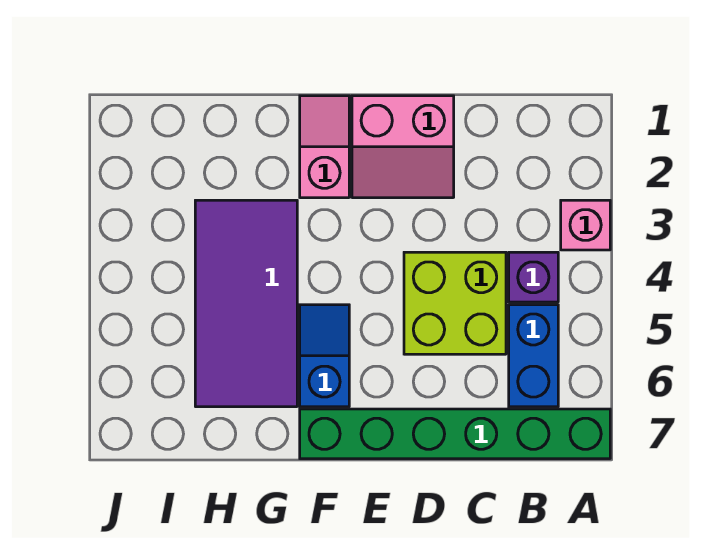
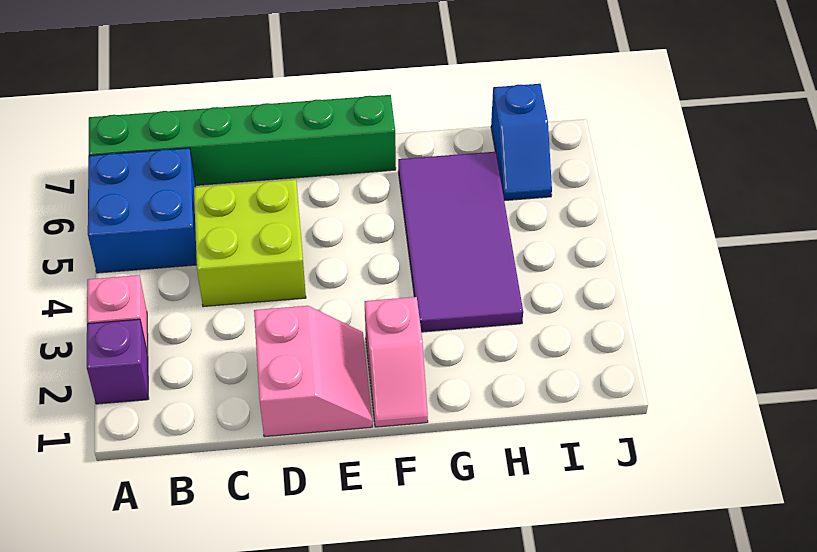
purple brick B4 level 1 -> purple brick A2 level 1
blue brick B5:B6 level 1 -> blue brick A5:B6 level 1
pink slope D1:E2 level 1 top 1 -> pink slope D1:E2 level 1 top D
blue slope F5:F6 level 1 top 6 -> blue slope I6:I7 level 1 top 7

